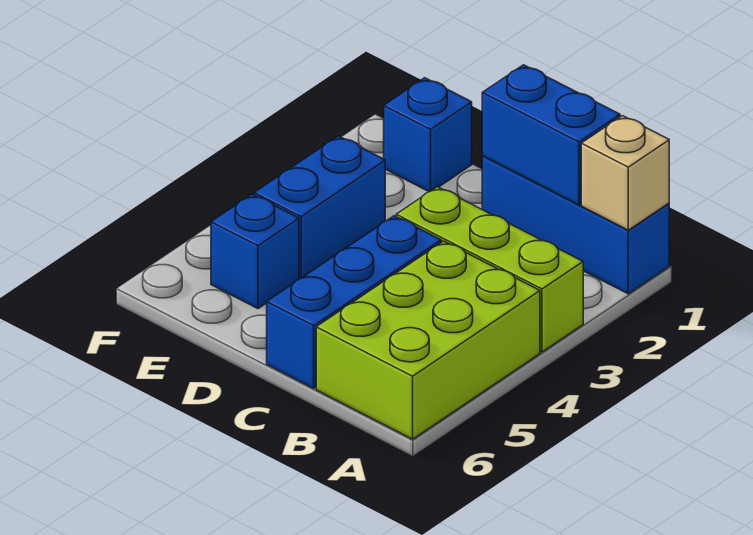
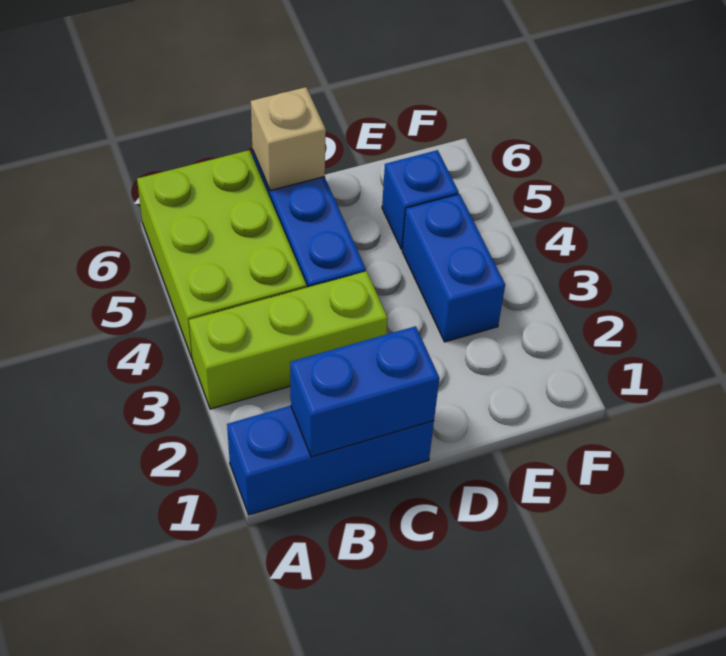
tan brick A1 level 2 -> tan brick C6 level 2
blue brick E1 level 1 -> none

